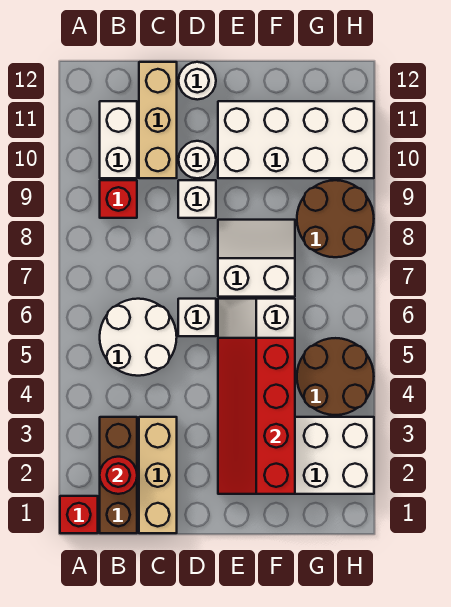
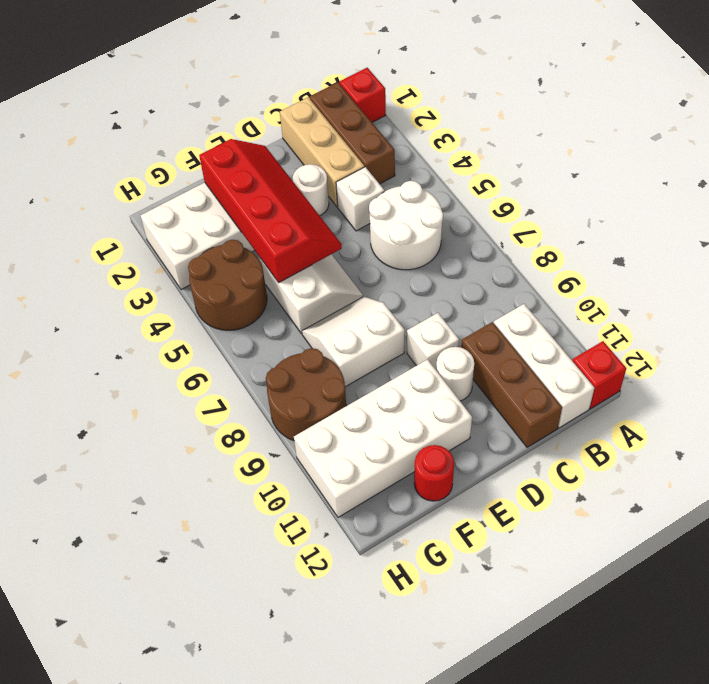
red round brick B2 level 2 -> red round brick F12 level 1
red brick B9 level 1 -> red brick A12 level 1
white brick B10:B11 level 1 -> white brick B10:B12 level 1
tan brick C10:C12 level 1 -> brown brick C10:C12 level 1
white brick D6 level 1 -> white brick C4 level 1
white round brick D12 level 1 -> white round brick D3 level 1
white slope E7:F8 level 1 top 7 -> white slope E7:F8 level 1 top 8

